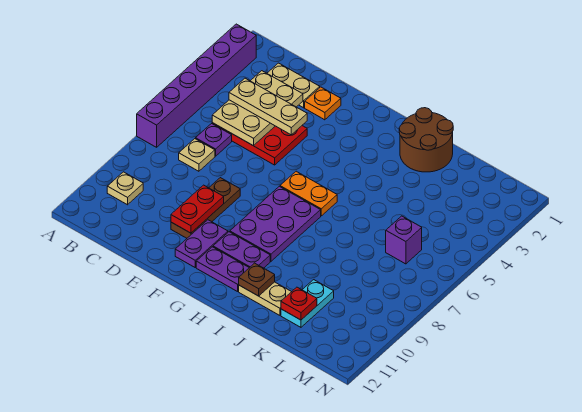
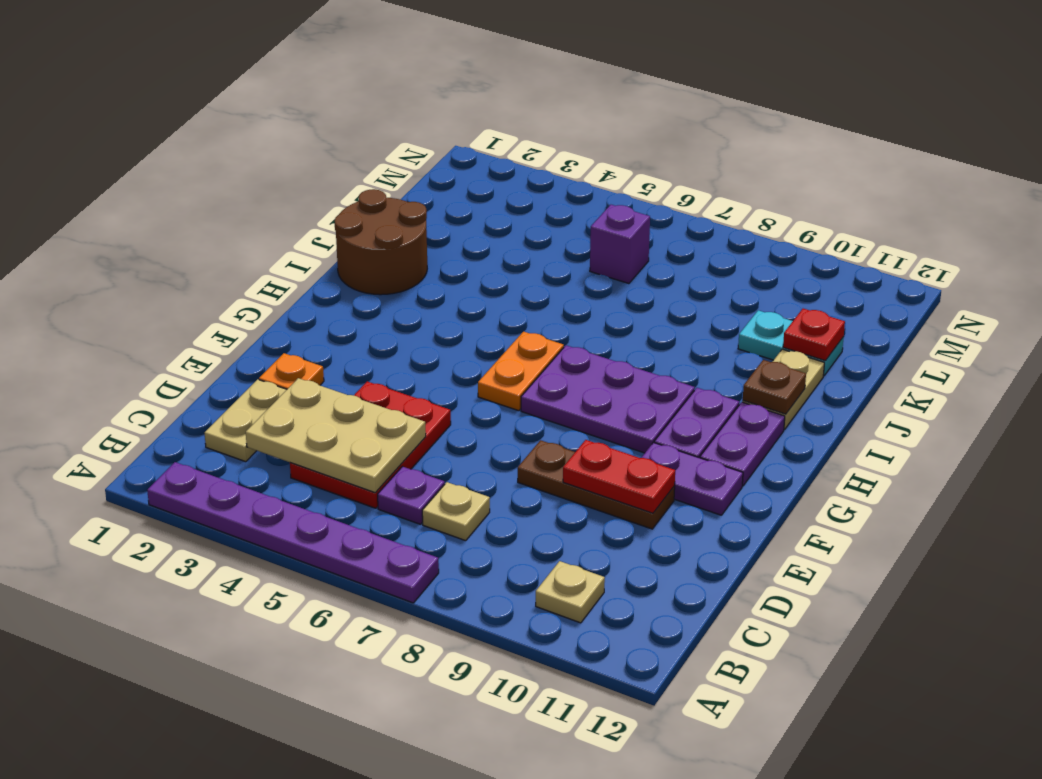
purple brick A2:A7 level 1 -> purple plate A2:A7 level 1
tan plate C4:E4 level 3 -> none

